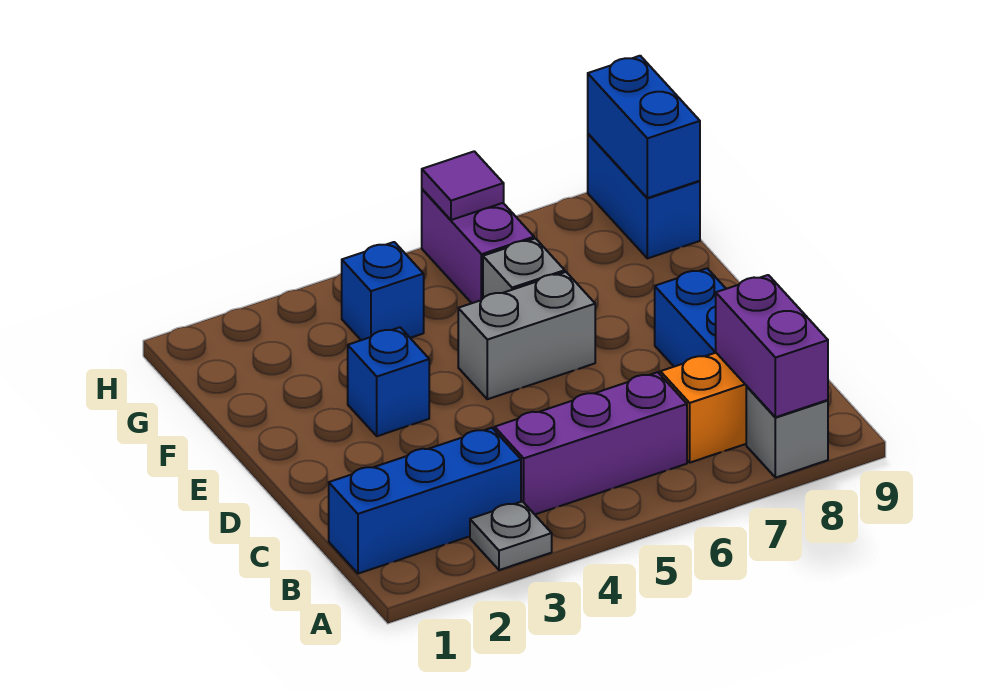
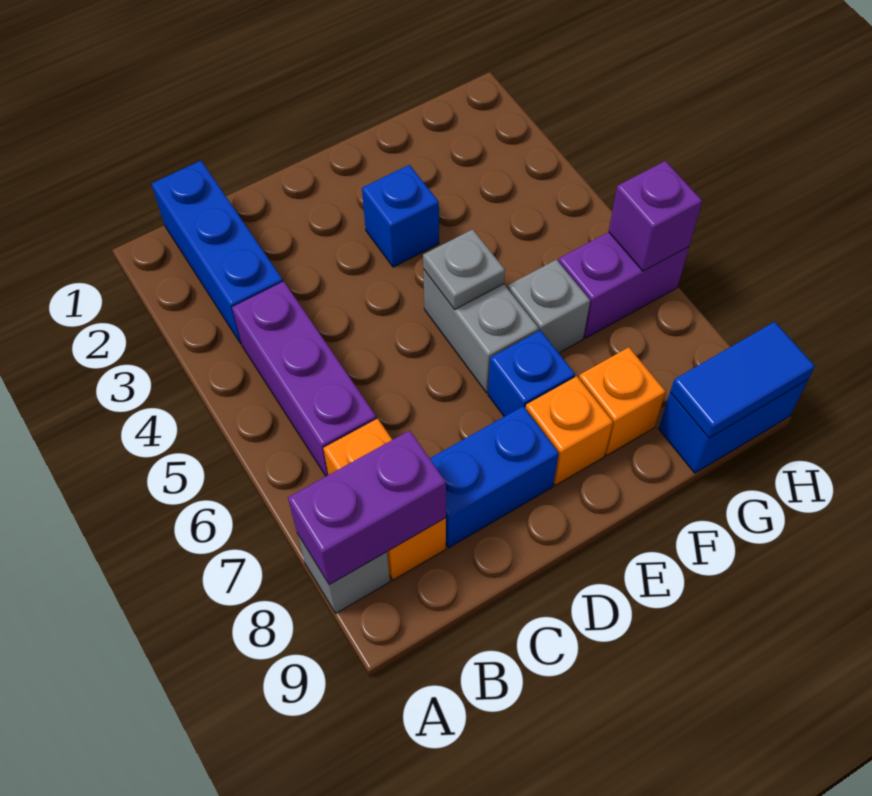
grey plate A3 level 1 -> grey plate E5 level 2
none -> orange brick E8 level 1
none -> orange brick F8 level 1
blue brick G4 level 1 -> blue brick E7 level 1
blue brick G9:H9 level 2 -> blue tile G9:H9 level 2
purple tile H6 level 2 -> purple brick H6 level 2

